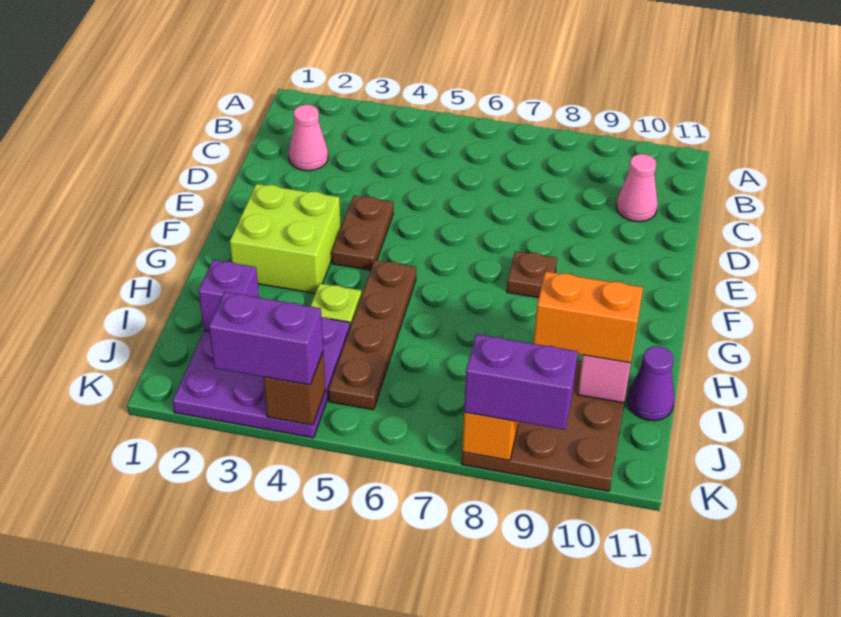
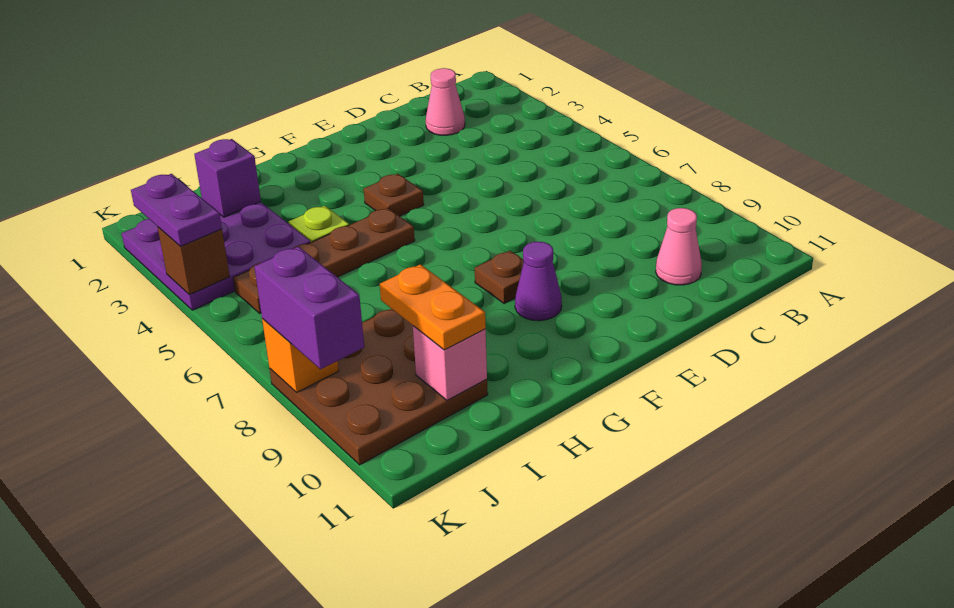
brown plate E4:F4 level 1 -> brown plate F4 level 1
lime brick F2:G3 level 1 -> none
orange brick I9:I10 level 3 -> orange plate I9:I10 level 3
purple cone I11 level 1 -> purple cone F9 level 1
purple brick K3:K4 level 3 -> purple plate K3:K4 level 3

